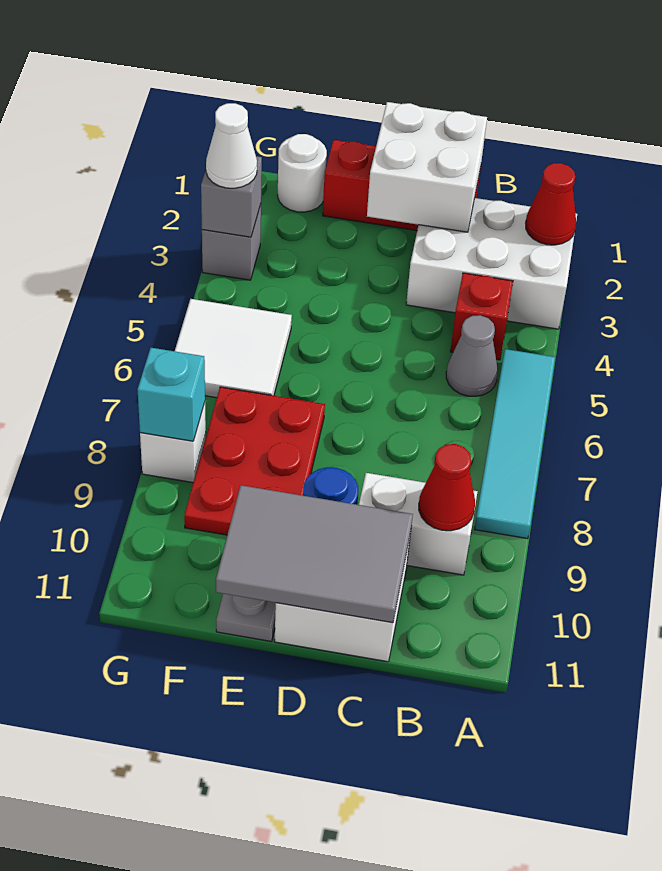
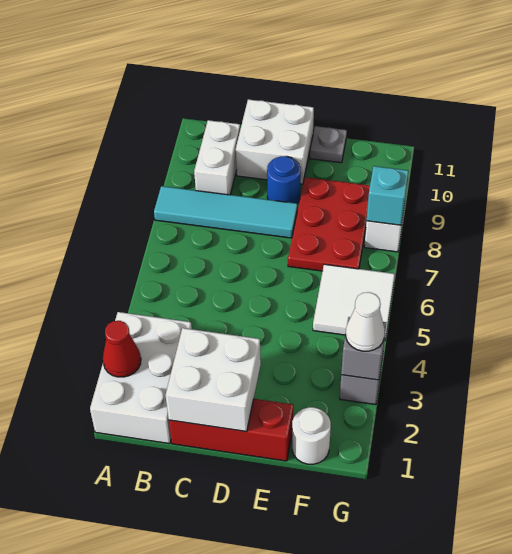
white brick A2:C3 level 1 -> white brick A1:B3 level 1
cyan tile A5:A8 level 1 -> cyan tile A8:D8 level 1
red brick B4 level 1 -> none
grey cone B5 level 1 -> none
white brick B9:C9 level 1 -> white brick B9:B10 level 1
red cone B9 level 2 -> none
grey tile C10:E11 level 2 -> none

